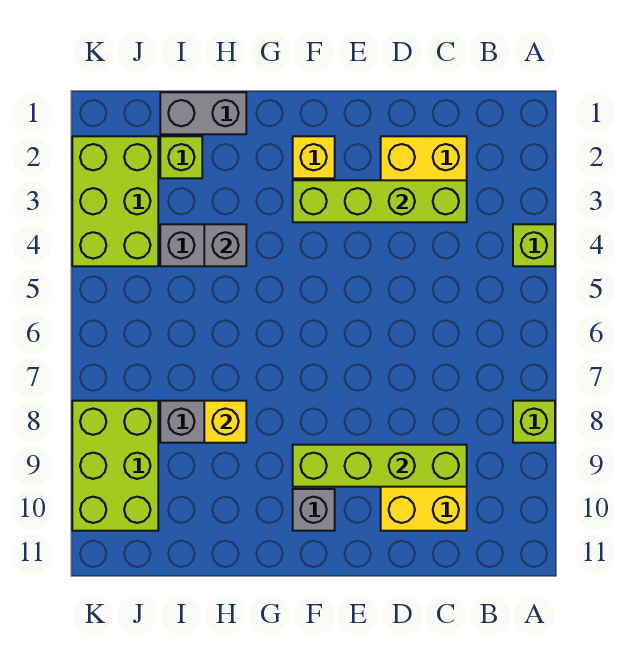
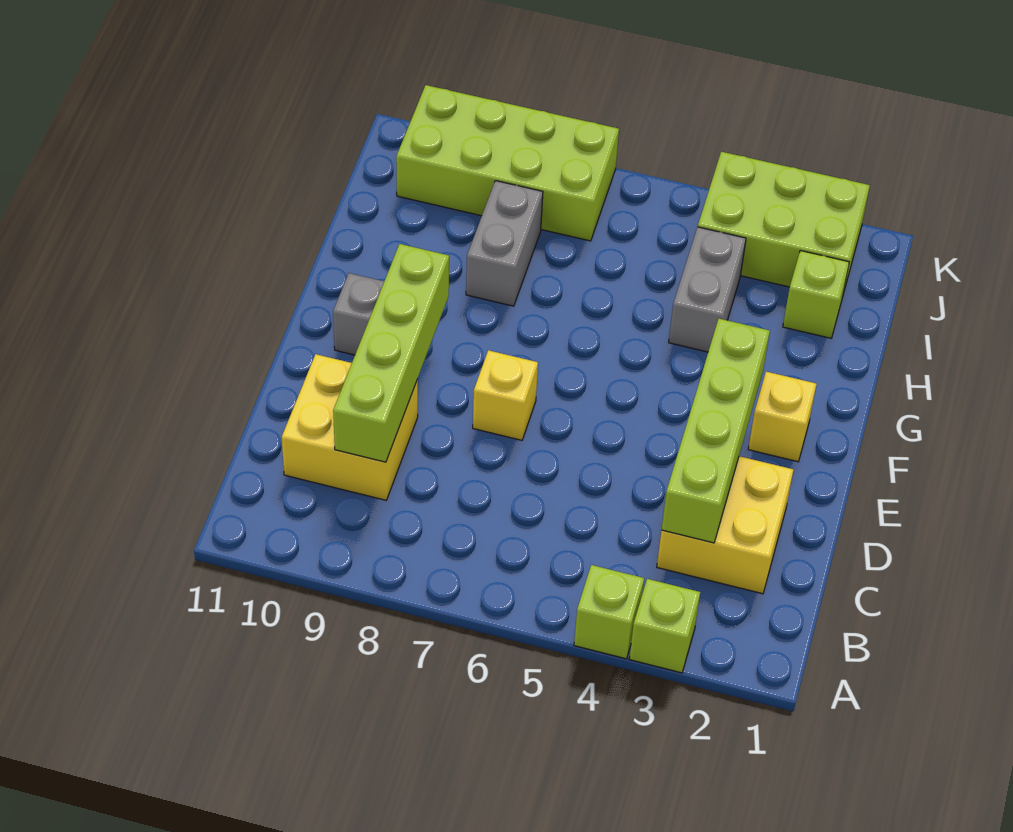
lime brick A8 level 1 -> lime brick A3 level 1
grey brick H1:I1 level 1 -> none
grey brick H4 level 2 -> none
yellow brick H8 level 2 -> yellow brick E7 level 1
lime brick J8:K10 level 1 -> lime brick J7:K10 level 1

